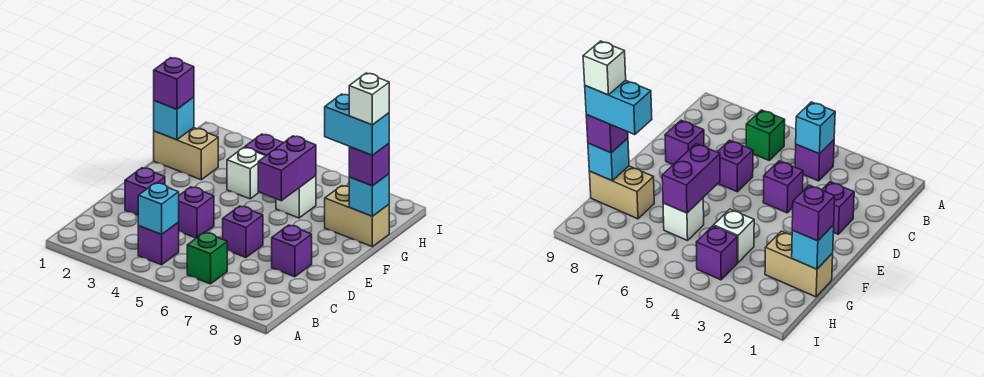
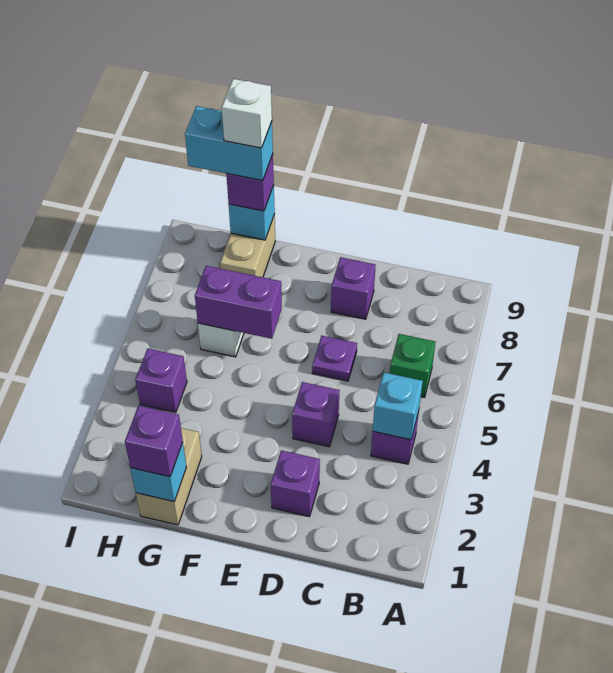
purple brick D6 level 1 -> purple plate D6 level 1
white brick G4 level 1 -> none
cyan brick G8:G9 level 4 -> cyan brick G9:H9 level 4

